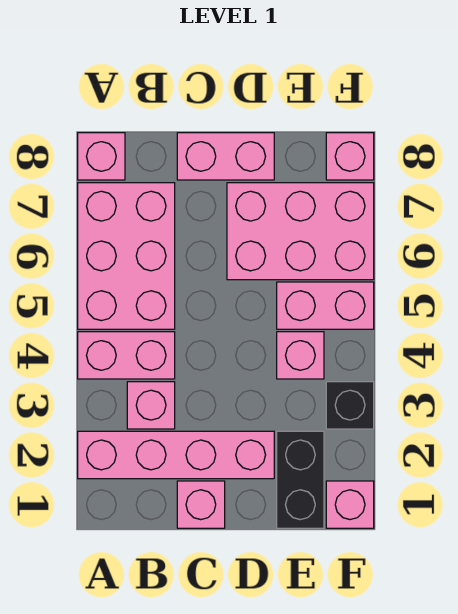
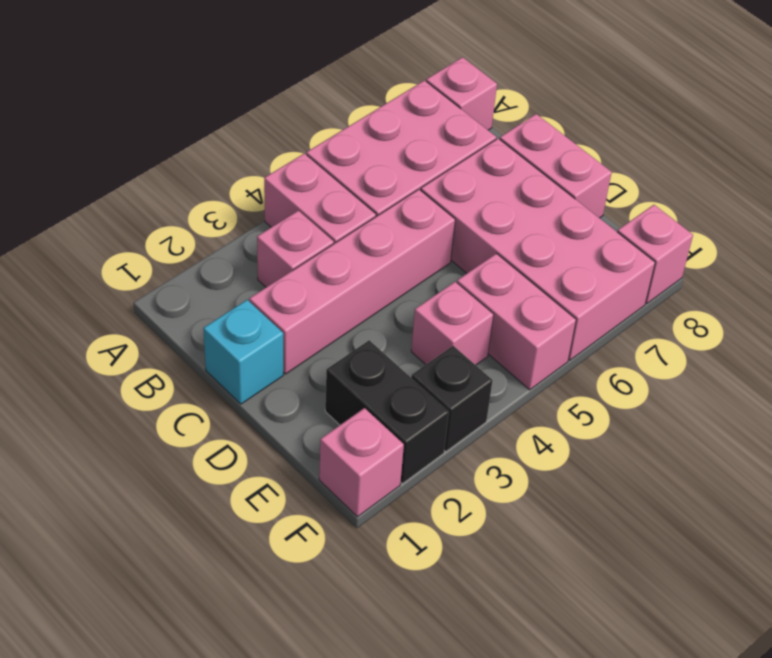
pink brick A2:D2 level 1 -> pink brick C2:C5 level 1
pink brick C1 level 1 -> cyan brick C1 level 1
pink brick D6:F7 level 1 -> pink brick C6:F7 level 1
black brick E1:E2 level 1 -> black brick E2:F2 level 1

